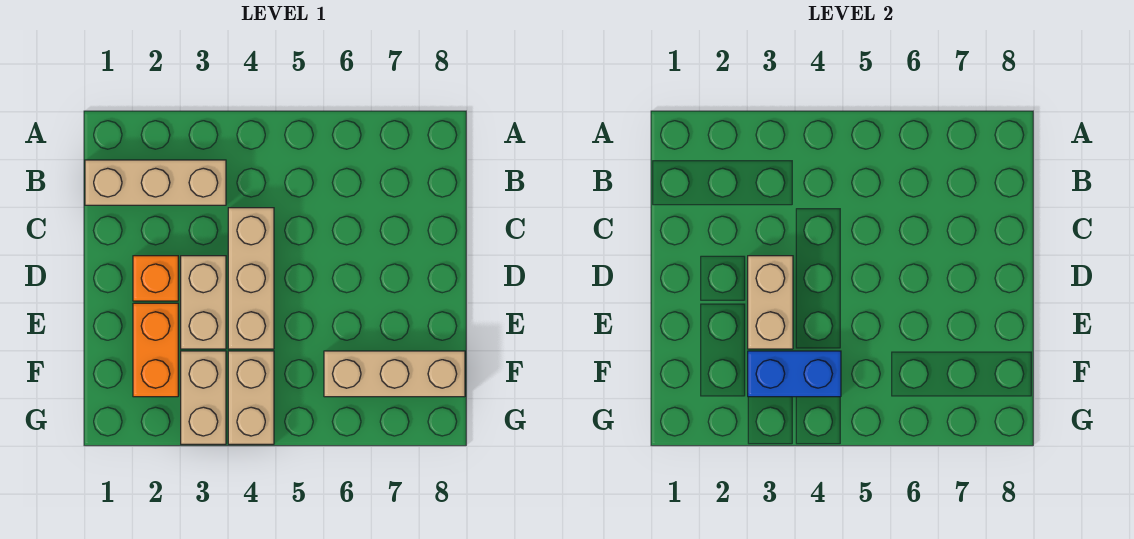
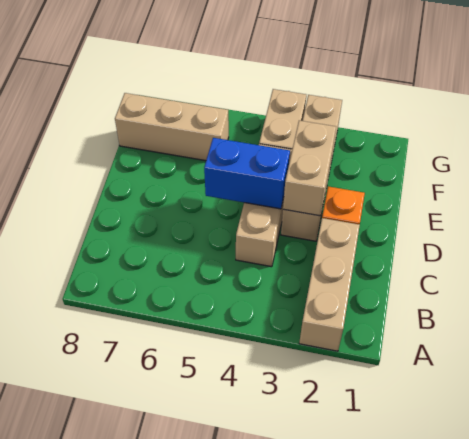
tan brick B1:B3 level 1 -> tan brick A2:C2 level 1
orange brick E2:F2 level 1 -> none
blue brick F3:F4 level 2 -> blue brick D4:D5 level 2

